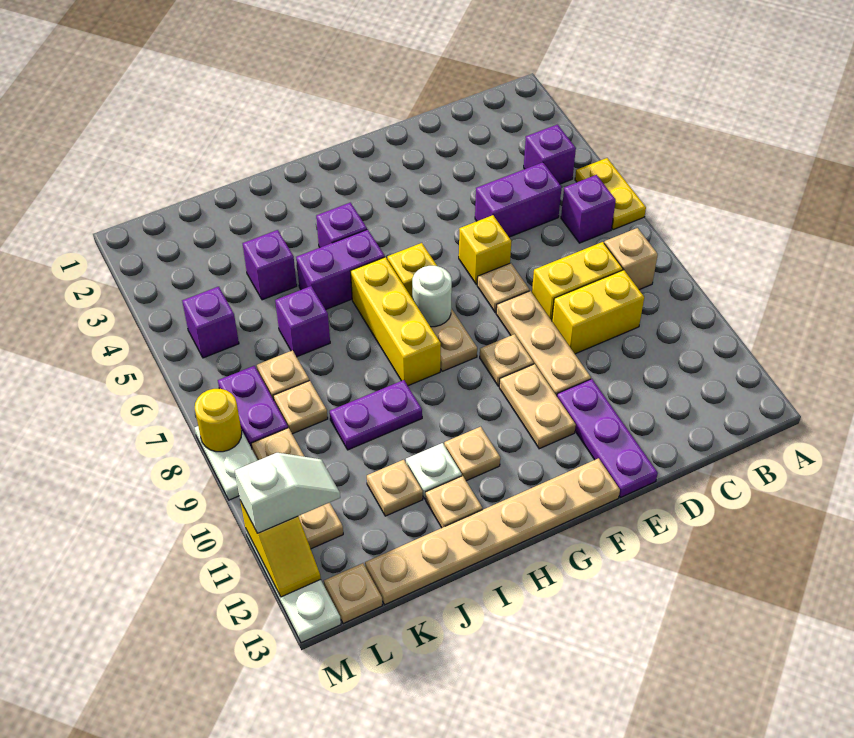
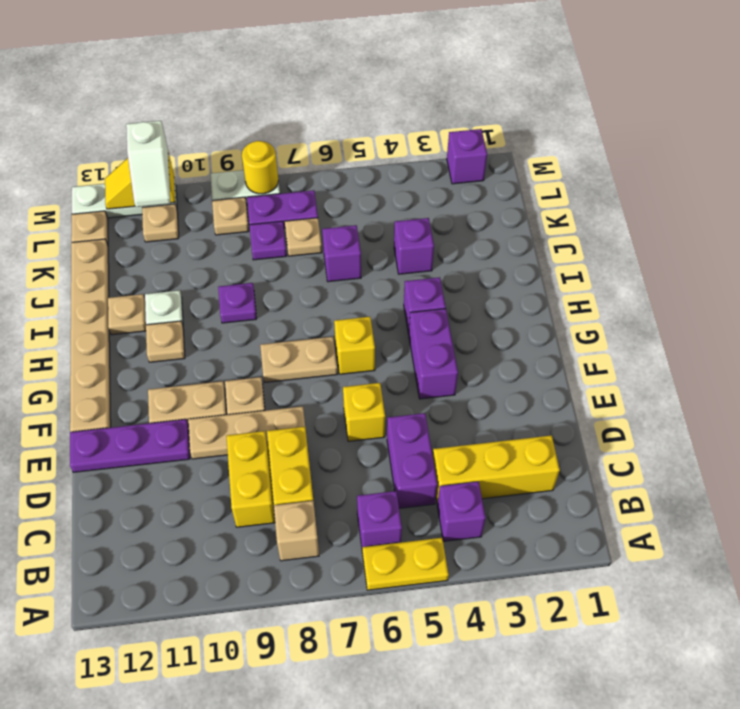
tan plate E7 level 1 -> none
white round brick G7 level 2 -> none
purple brick H5:I5 level 1 -> purple brick F4:G4 level 1
yellow brick H6:H8 level 1 -> yellow brick C2:C4 level 1
purple plate I9:J9 level 1 -> purple plate I9 level 1
tan plate J11 level 1 -> none
tan plate K8 level 1 -> purple plate K8 level 1
purple brick L5 level 1 -> purple brick M2 level 1

